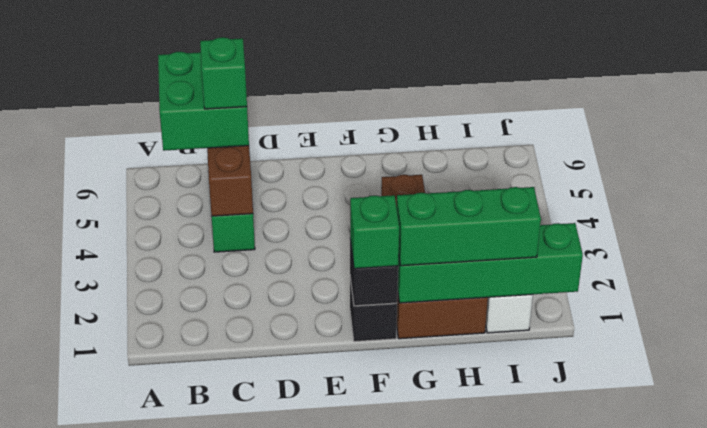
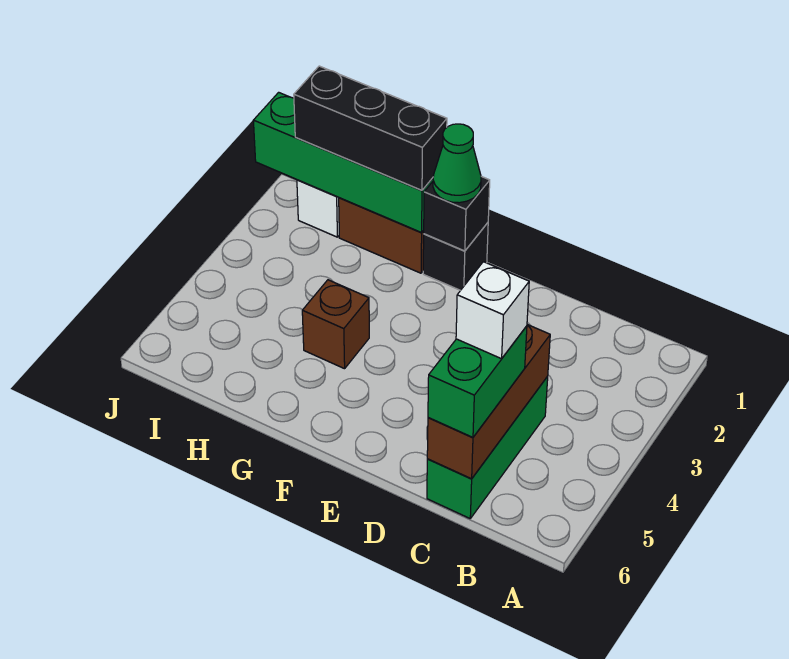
green brick B5:C6 level 3 -> green brick C5:C6 level 3
green brick C5 level 4 -> white brick C5 level 4
green brick F1 level 3 -> green cone F1 level 3
green brick G1:I1 level 3 -> black brick G1:I1 level 3

